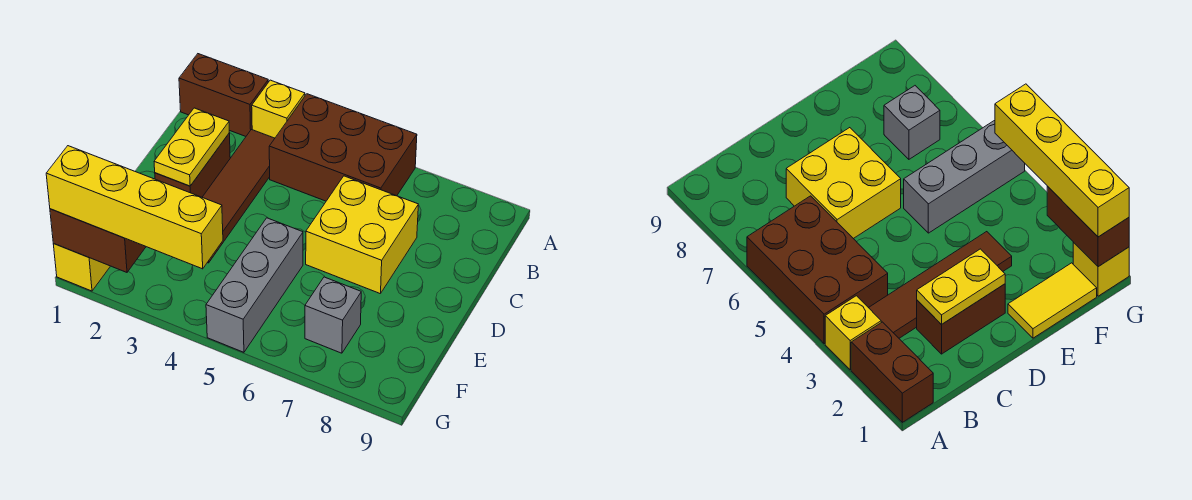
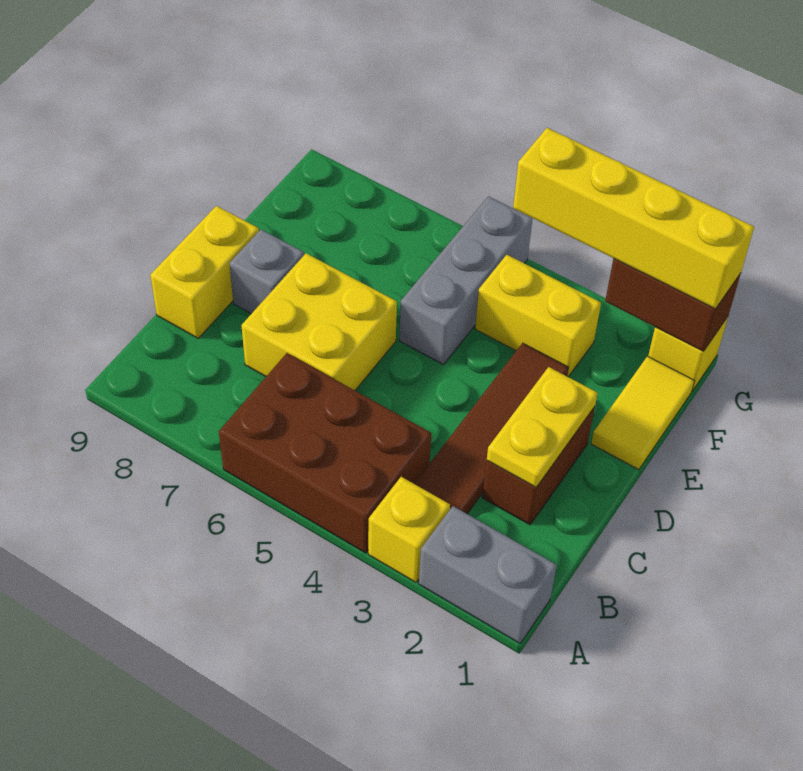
brown brick A1:A2 level 1 -> grey brick A1:A2 level 1
none -> yellow brick C9:D9 level 1
none -> yellow brick F3:F4 level 1
grey brick F7 level 1 -> grey brick D8 level 1

